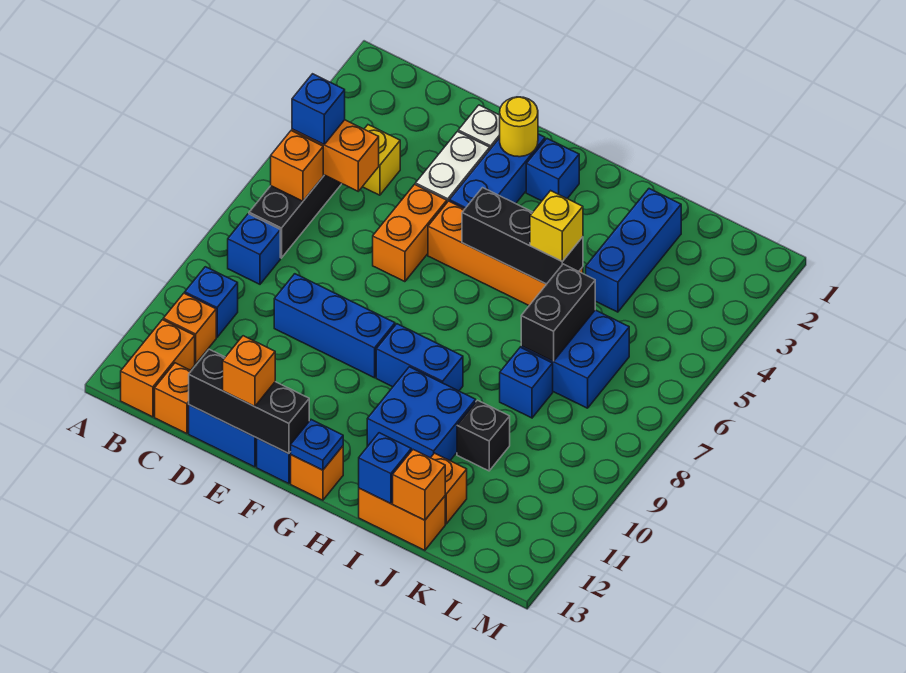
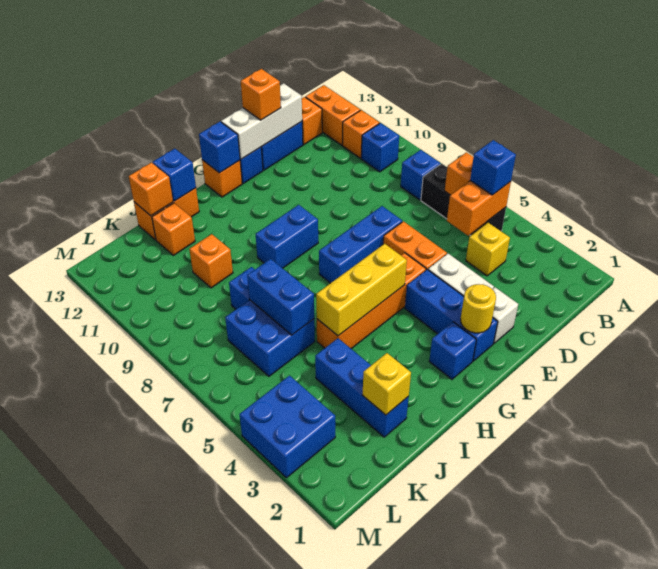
blue brick D9:F9 level 1 -> blue brick E7:G7 level 1
black brick D13:F13 level 2 -> white brick D13:F13 level 2
black brick G5:I5 level 2 -> yellow brick G5:I5 level 2
blue plate G13 level 2 -> blue brick G13 level 2
blue brick H10:I11 level 1 -> blue brick L3:M4 level 1
yellow brick I5 level 3 -> yellow brick J2 level 2
black brick J6:J7 level 2 -> blue brick J6:J7 level 2
black brick J10 level 1 -> orange brick J10 level 1

